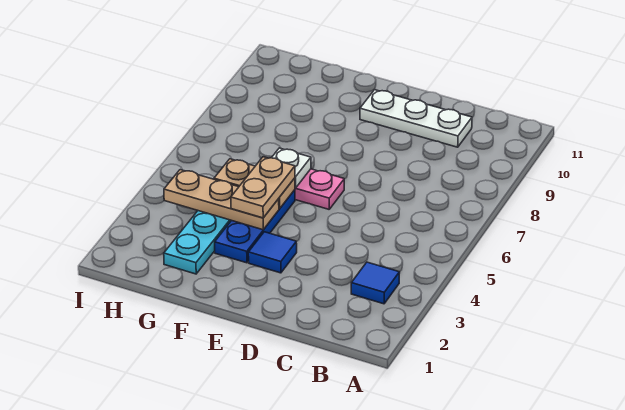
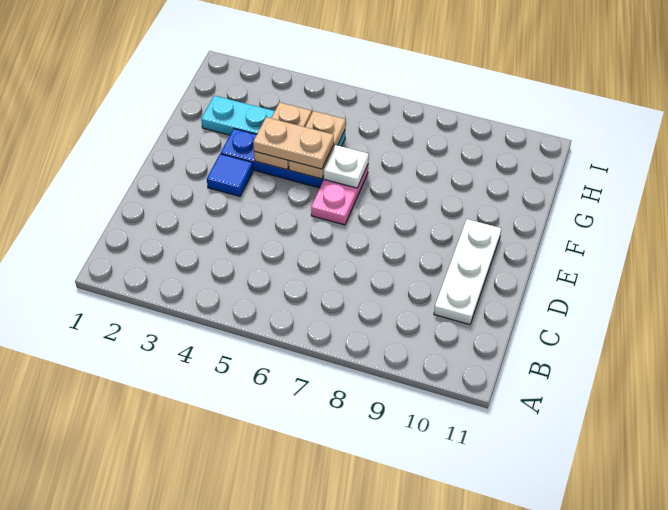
blue tile B3 level 1 -> none
tan plate F4:H4 level 2 -> tan plate F4:G4 level 2

